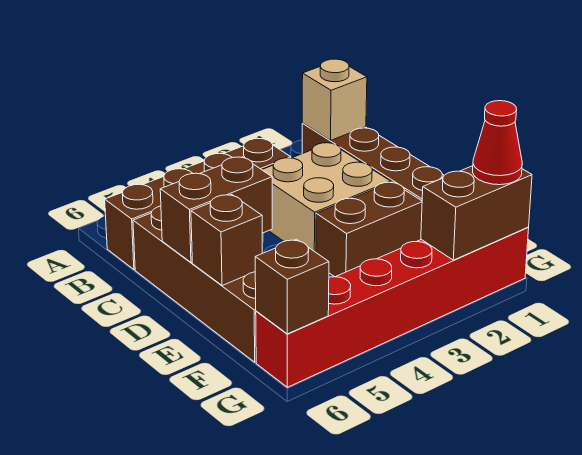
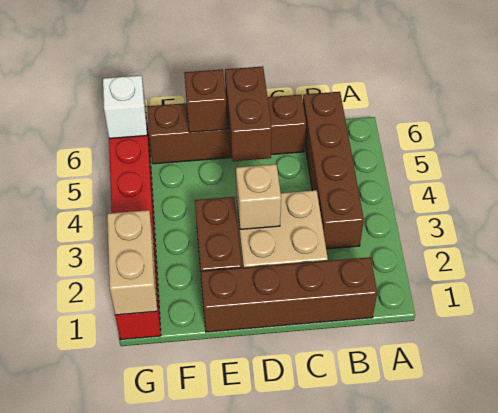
tan brick B1 level 2 -> tan brick D3 level 2
brown brick G1:G2 level 2 -> tan brick G1:G2 level 2
red cone G1 level 3 -> none
brown brick G6 level 2 -> white brick G6 level 2

